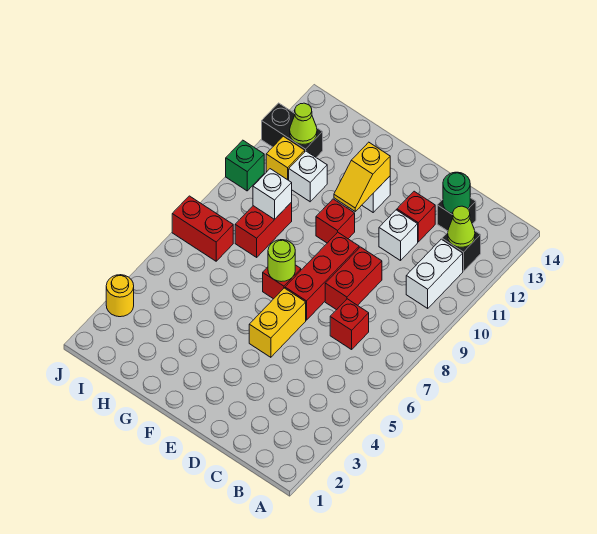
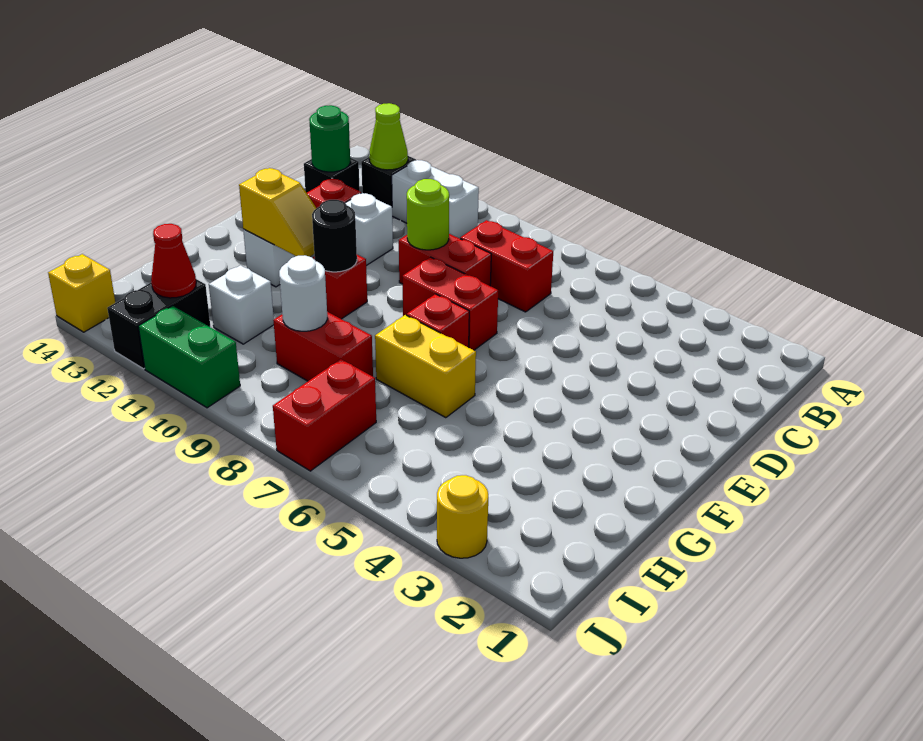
red brick C7 level 1 -> red brick C7:C8 level 1
yellow brick E5:E6 level 1 -> yellow brick G6:G7 level 1
red brick E7:E9 level 1 -> red brick E7:E8 level 1
lime round brick F7 level 2 -> lime round brick D9 level 2
none -> black round brick F10 level 2
white brick H9 level 2 -> white round brick H9 level 2
yellow brick I11 level 1 -> yellow brick J14 level 1
lime cone I12 level 2 -> red cone I12 level 2
green brick J10 level 1 -> green brick J10:J11 level 1

